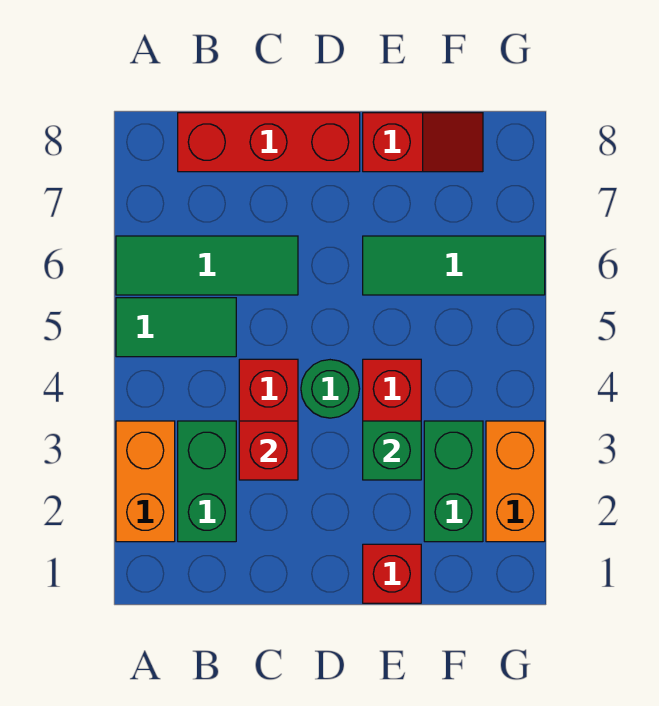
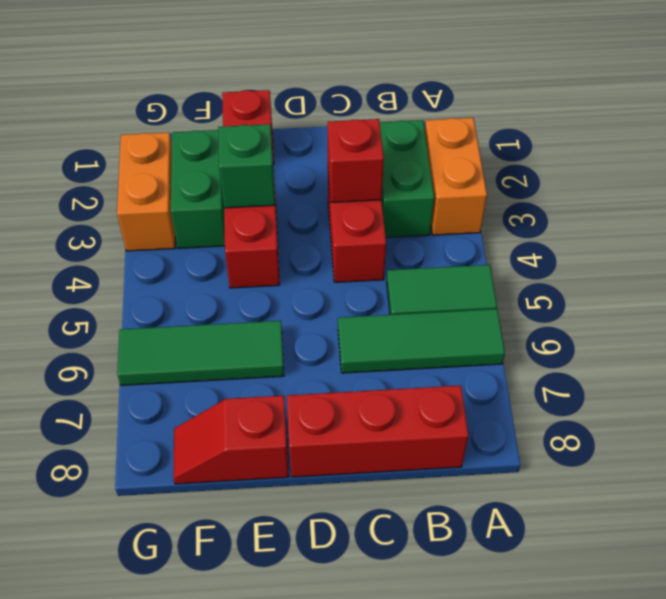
green round brick D4 level 1 -> none

